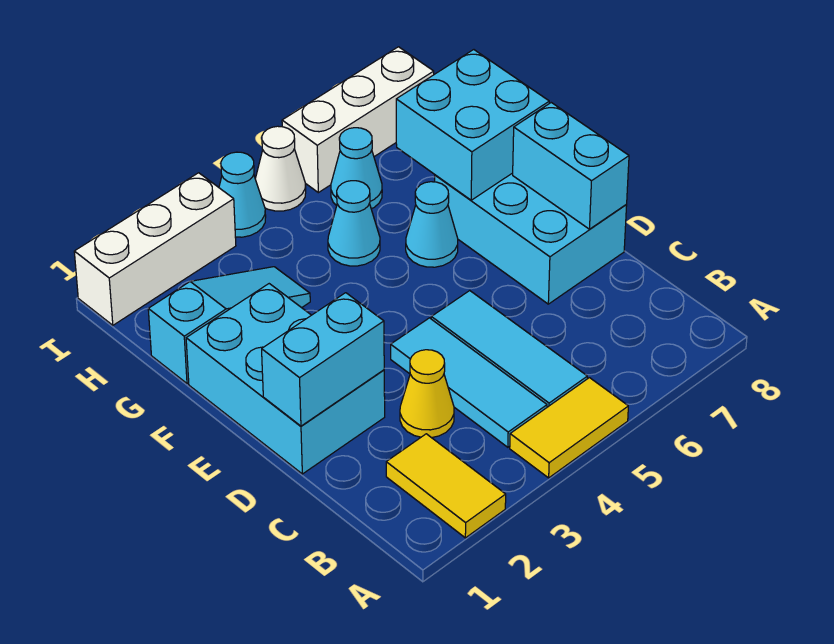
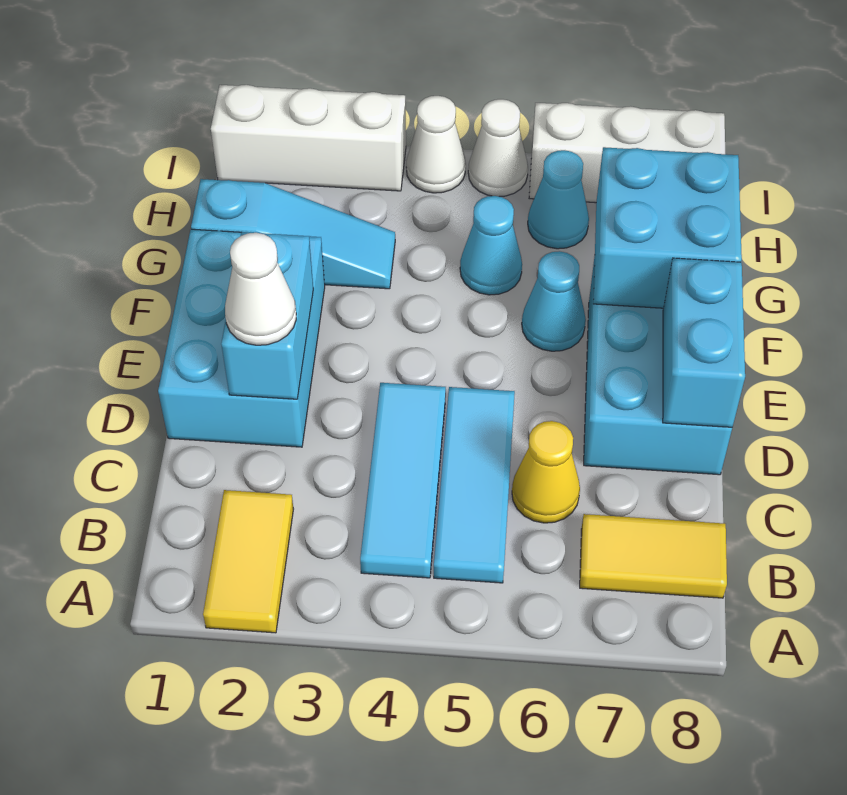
yellow tile A4:A5 level 1 -> yellow tile B7:B8 level 1
yellow cone C3 level 1 -> yellow cone C6 level 1
cyan brick D1:D2 level 2 -> cyan brick D2:E2 level 2
none -> white cone D2 level 3
cyan cone I4 level 1 -> white cone I4 level 1

